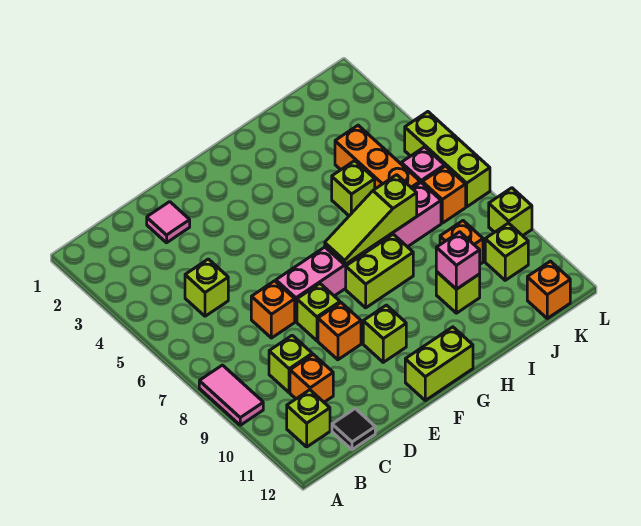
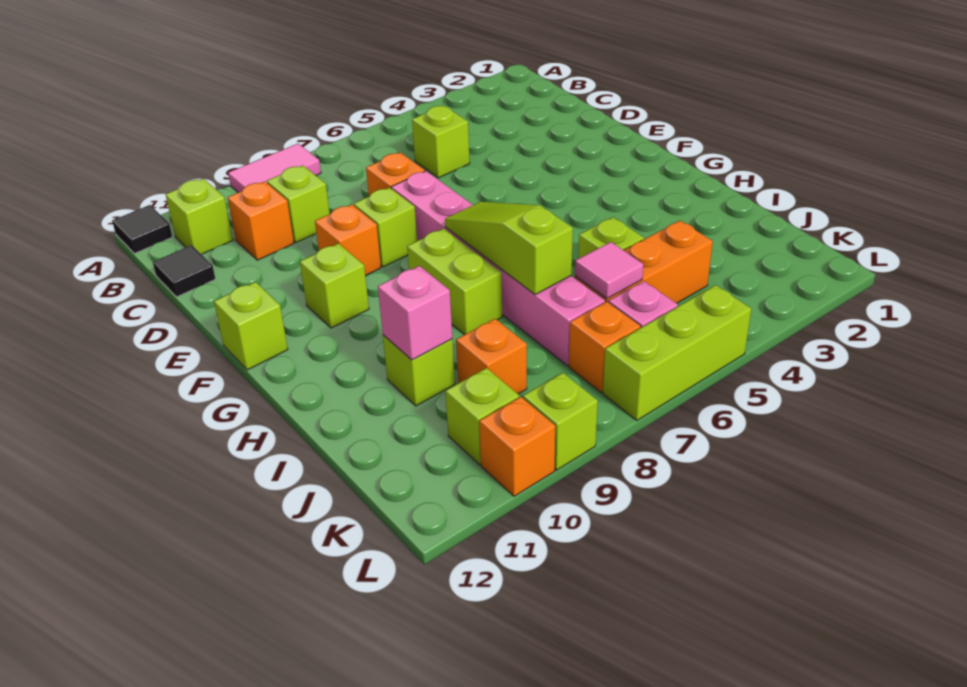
none -> black tile A12 level 1
pink tile D2 level 1 -> pink tile J6 level 2
lime brick F12:G12 level 1 -> lime brick F12 level 1
orange brick K12 level 1 -> orange brick L10 level 1

